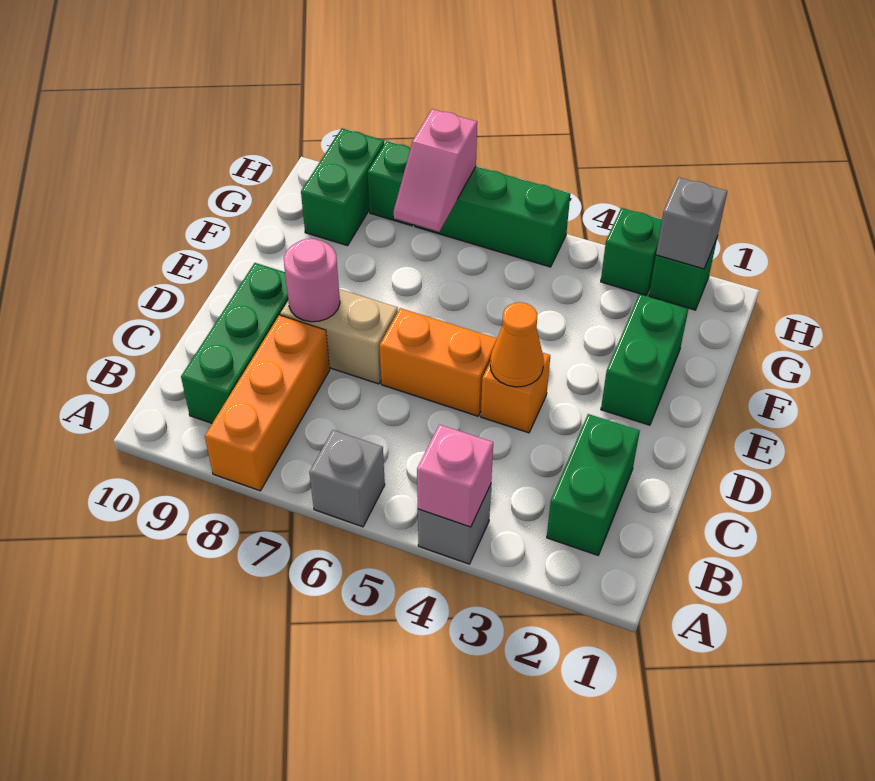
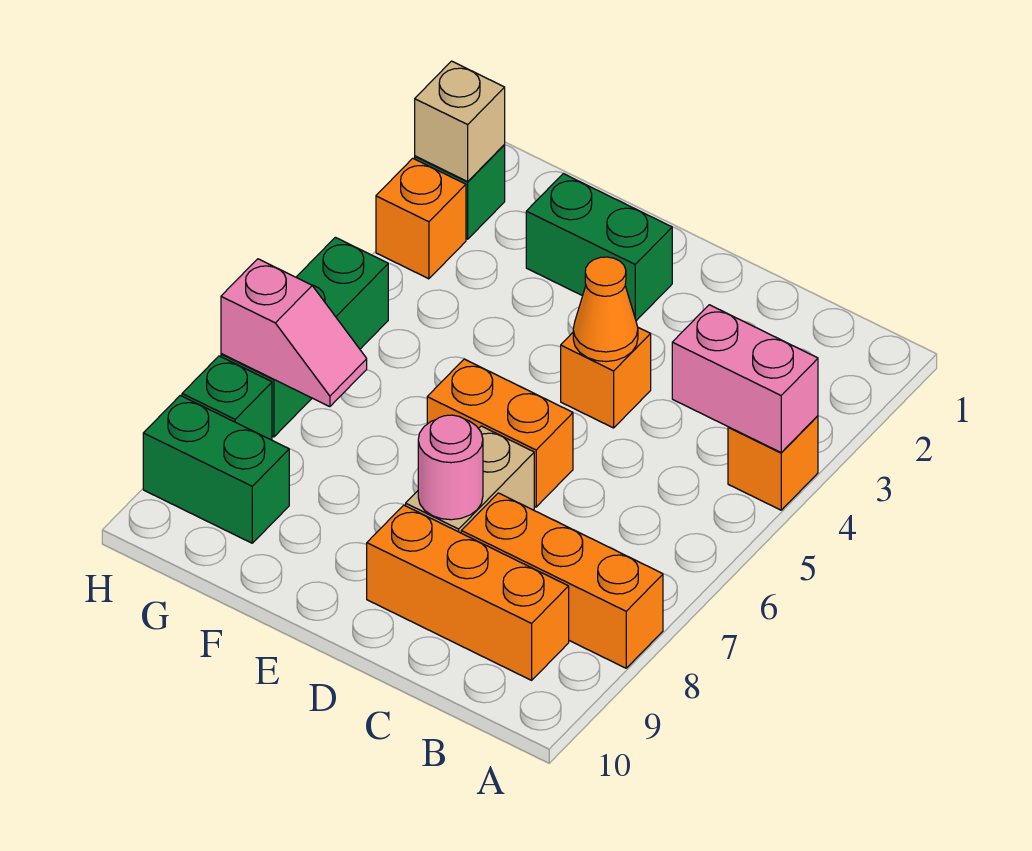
grey brick A4 level 1 -> orange brick A4 level 1
pink brick A4 level 2 -> pink brick A4:B4 level 2
grey brick A6 level 1 -> none
green brick B2:C2 level 1 -> none
green brick B9:D9 level 1 -> orange brick B9:D9 level 1
orange brick D5:D6 level 1 -> orange brick D6:E6 level 1
grey brick H2 level 2 -> tan brick H2 level 2
green brick H3 level 1 -> orange brick H3 level 1

